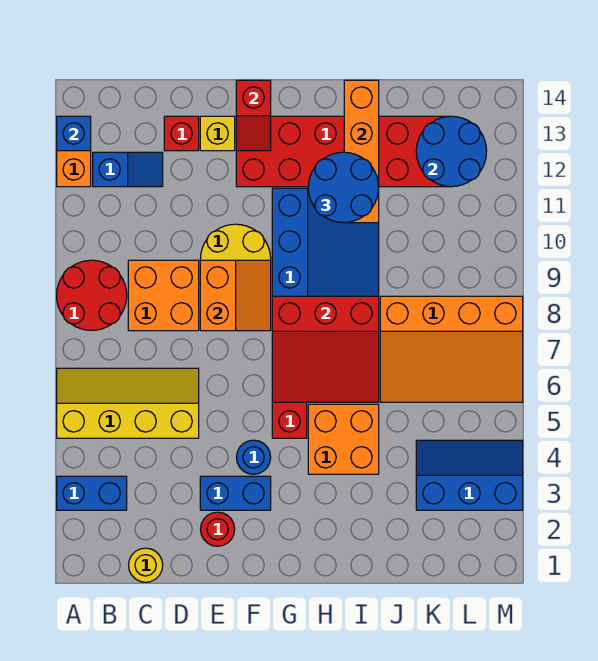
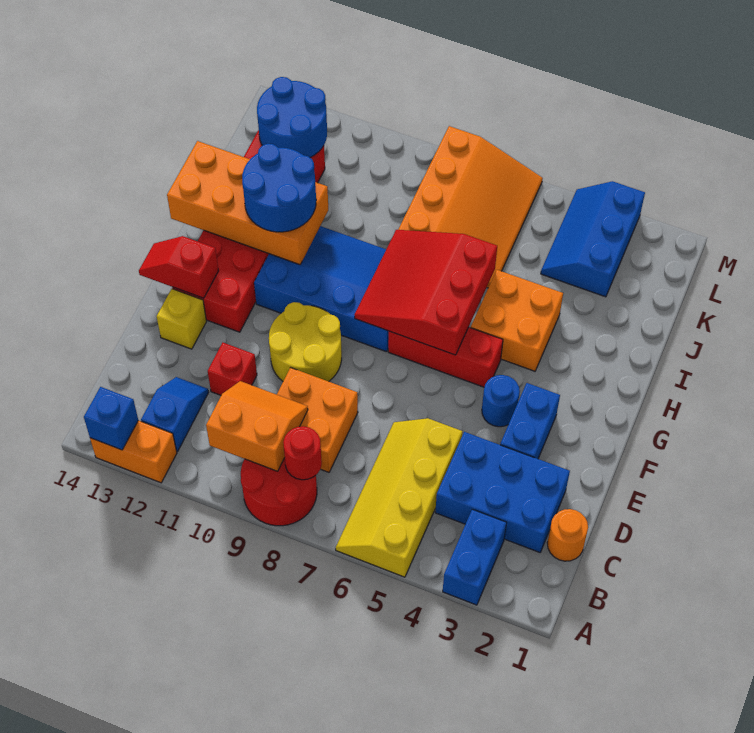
yellow round brick C1 level 1 -> orange round brick C1 level 1
none -> blue brick C2:D4 level 1
red brick D13 level 1 -> red brick D11 level 1
red round brick E2 level 1 -> red round brick B8 level 2
orange slope E8:F9 level 2 top E -> orange slope B9:C10 level 2 top B
red slope F13:F14 level 2 top 14 -> red slope F13:F14 level 2 top 13
red slope G6:I8 level 2 top 8 -> red slope G6:I8 level 2 top 6
orange brick I11:I14 level 2 -> orange brick H11:I14 level 2

